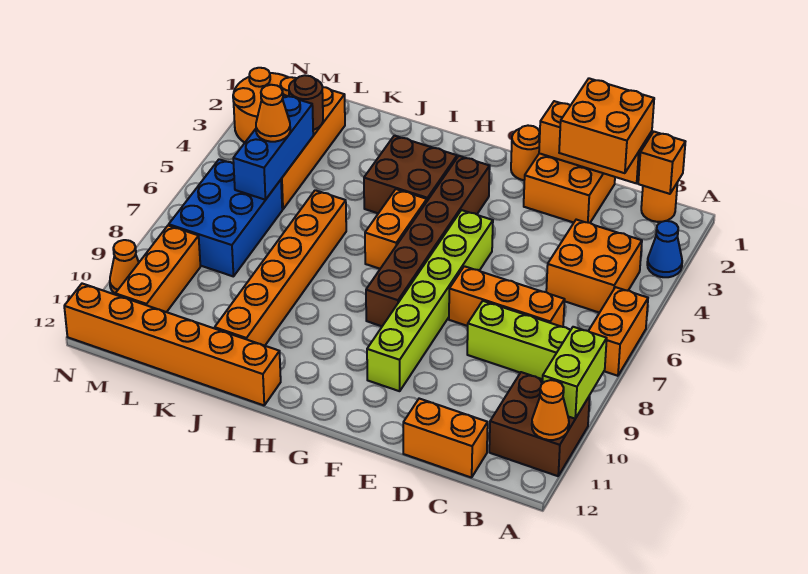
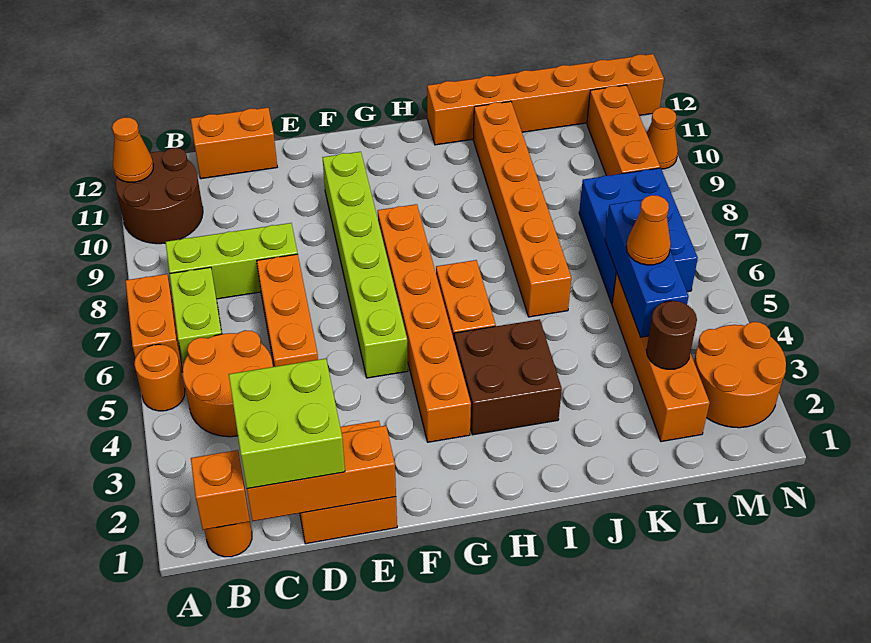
blue cone A3 level 1 -> none
lime brick A9:A10 level 2 -> lime brick B6:B7 level 1
brown brick A10:B11 level 1 -> brown round brick A10:B11 level 1
orange brick B4:C5 level 1 -> orange round brick B4:C5 level 1
orange brick C1:D2 level 3 -> lime brick C1:D2 level 3
orange brick C7:E7 level 1 -> orange brick D5:D7 level 1
orange round brick F1 level 1 -> orange round brick A5 level 1
brown brick G3:G8 level 1 -> orange brick G3:G8 level 1

